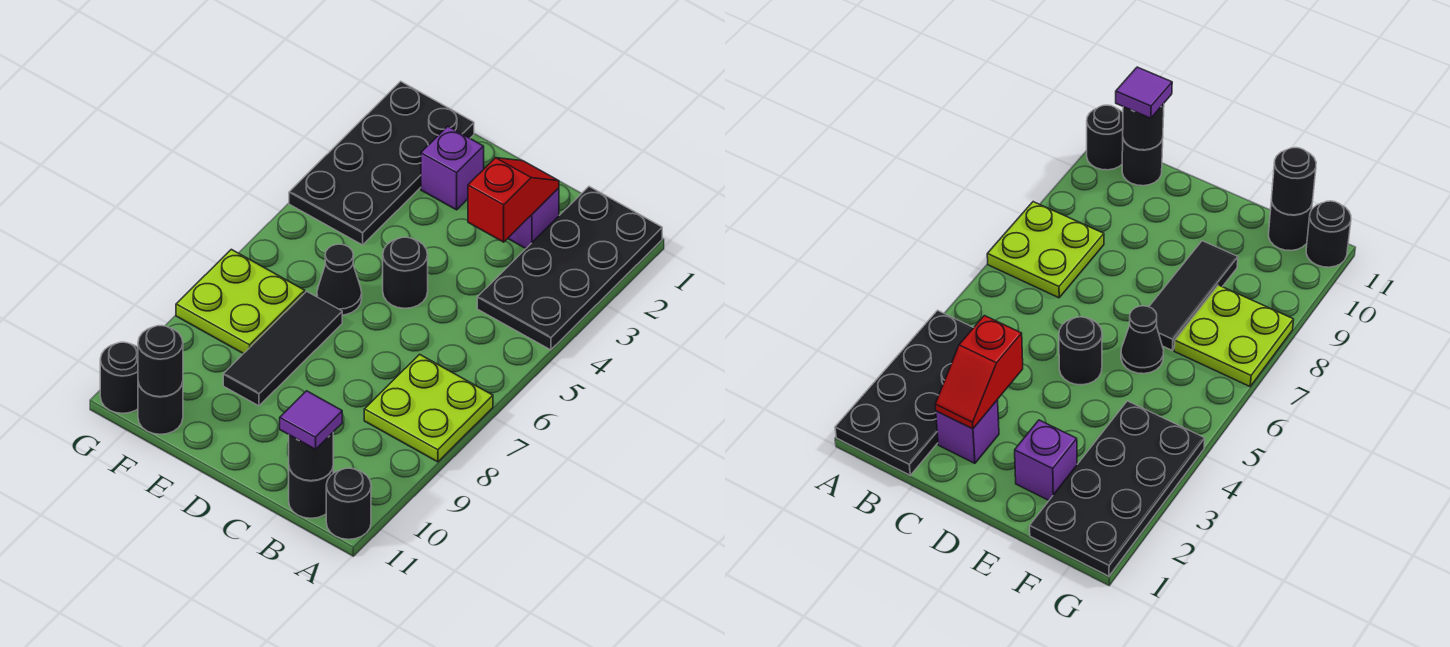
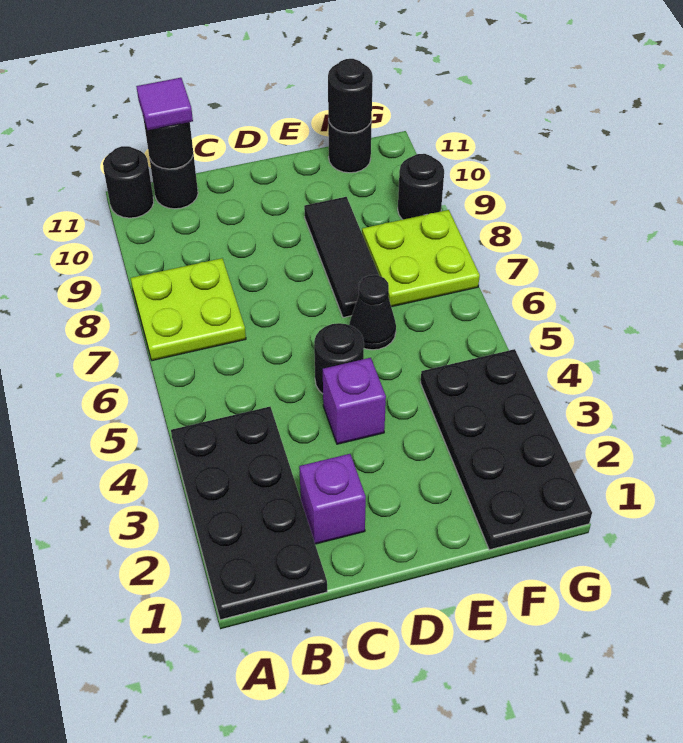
red slope C2:C3 level 2 top 3 -> none
purple brick E2 level 1 -> purple brick D4 level 1
black round brick G11 level 1 -> black round brick G9 level 1

